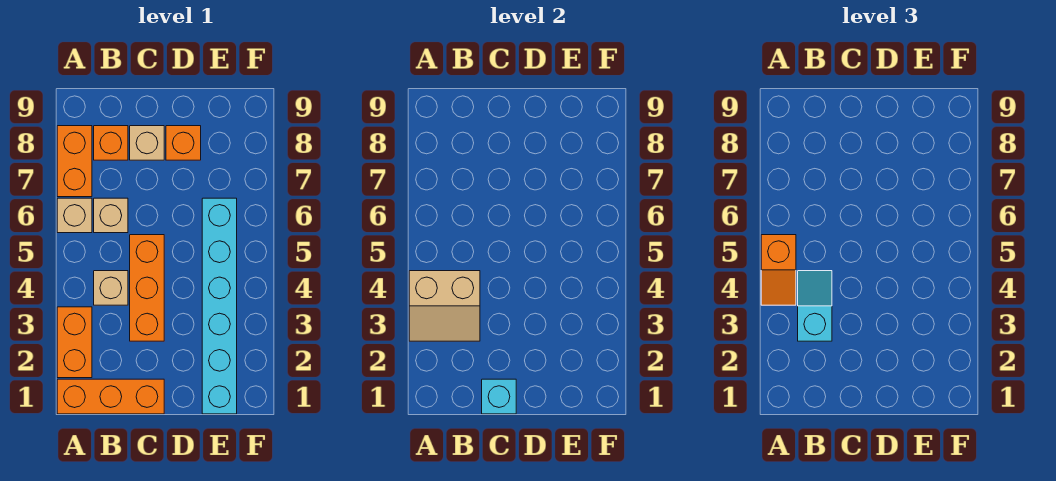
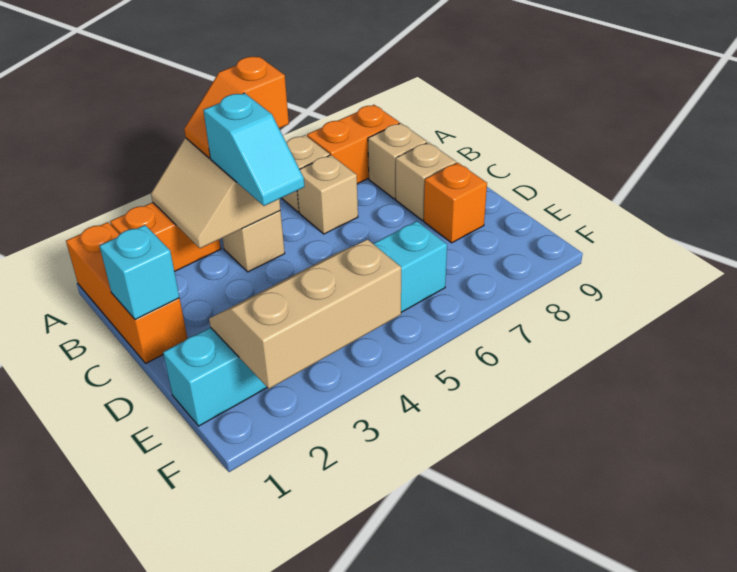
cyan slope B3:B4 level 3 top 3 -> cyan slope B4:C4 level 3 top B
orange brick B8 level 1 -> tan brick B8 level 1
orange brick C3:C5 level 1 -> none
none -> tan slope E2:F4 level 2 top F

